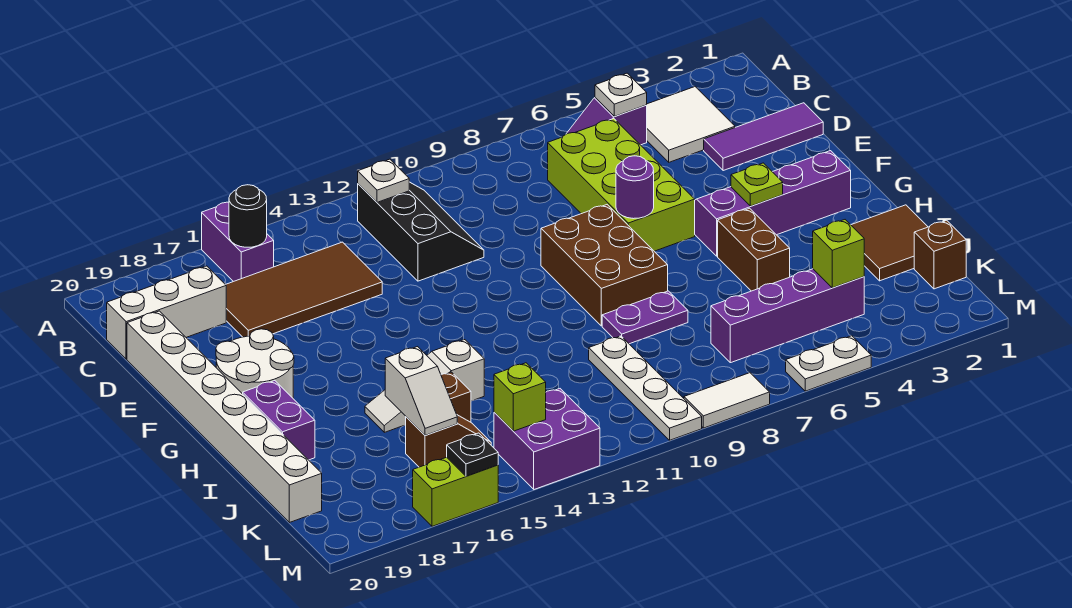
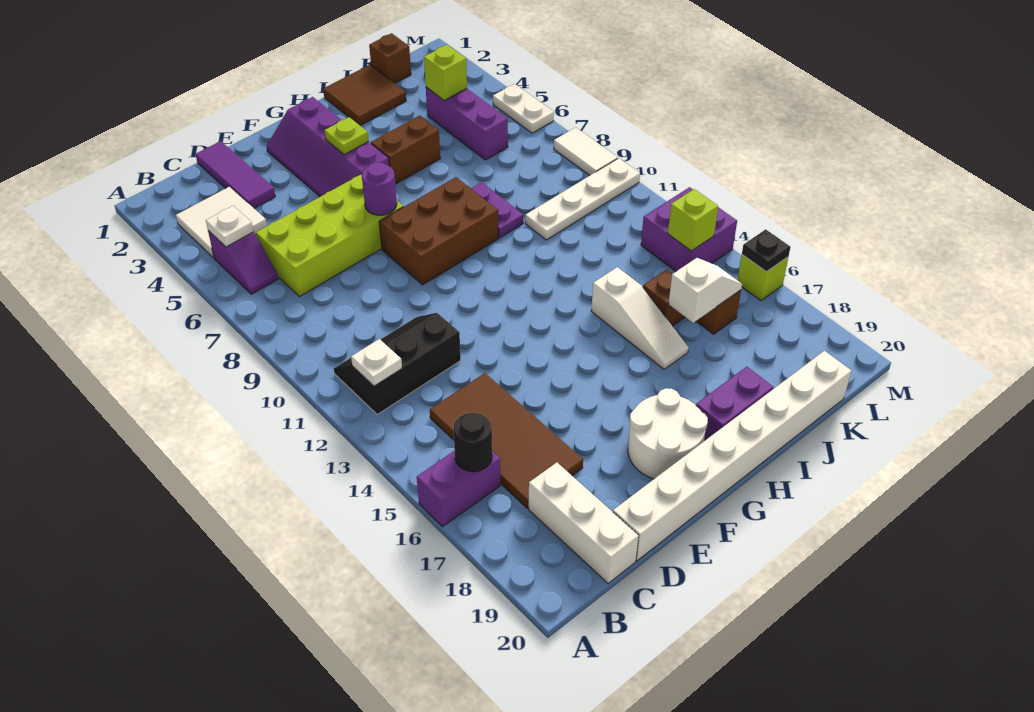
purple brick K4:K7 level 1 -> purple brick K4:K6 level 1
lime brick M16:M17 level 1 -> lime brick M16 level 1

